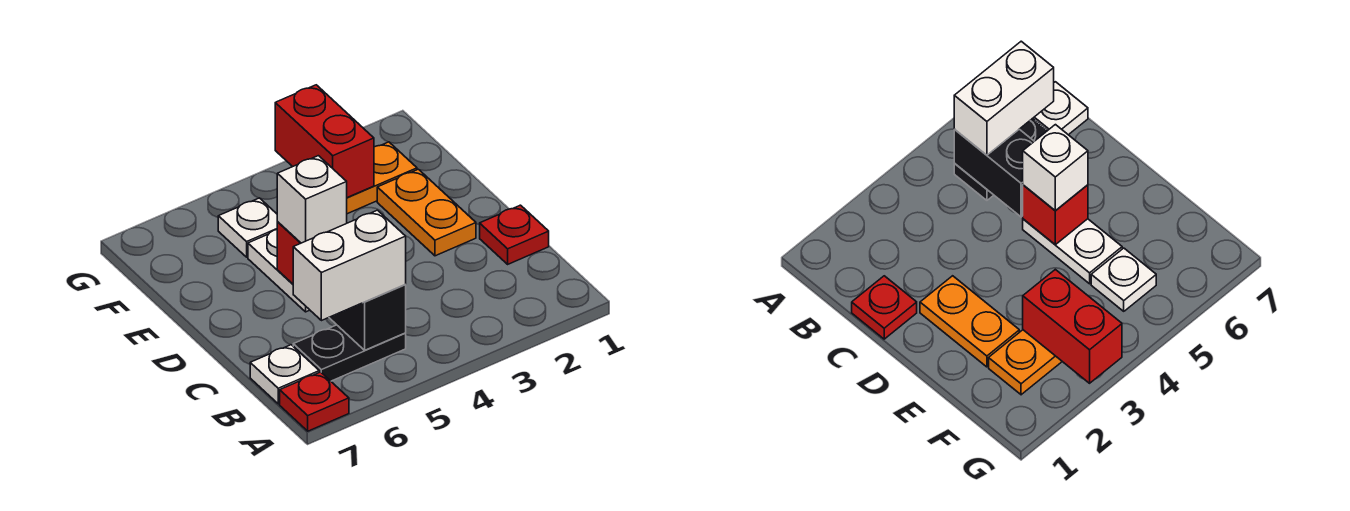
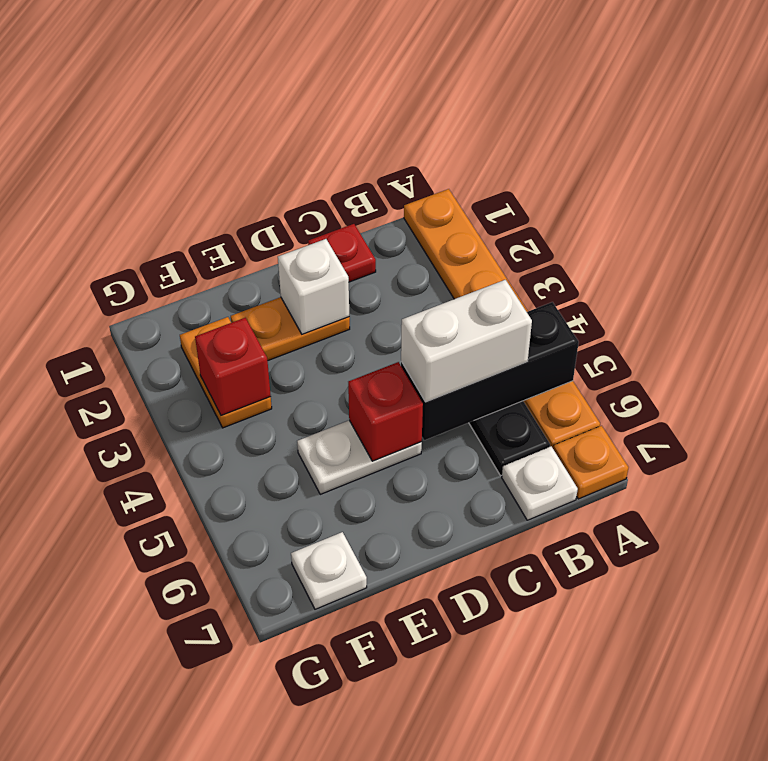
none -> orange plate A1:A6 level 1
red plate A7 level 1 -> orange plate A7 level 1
black brick B5:C5 level 2 -> black brick A5:C5 level 2
white brick B5:B6 level 3 -> white brick B5:C5 level 3
white brick D5 level 3 -> white brick D2 level 2
red brick F3:G3 level 2 -> red brick F3 level 2
white plate F5 level 1 -> white plate F7 level 1

